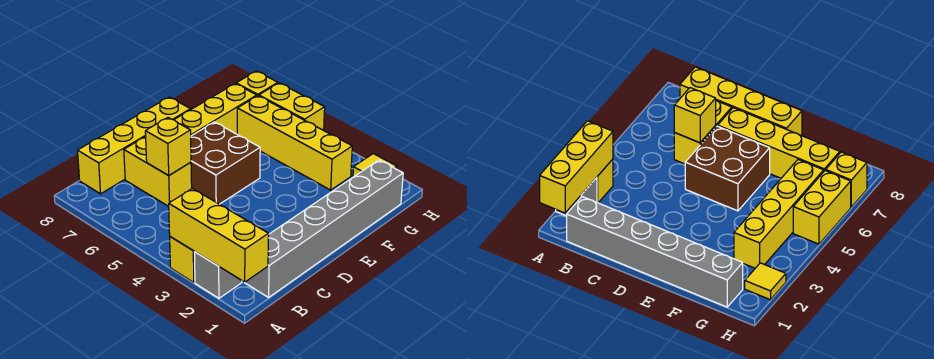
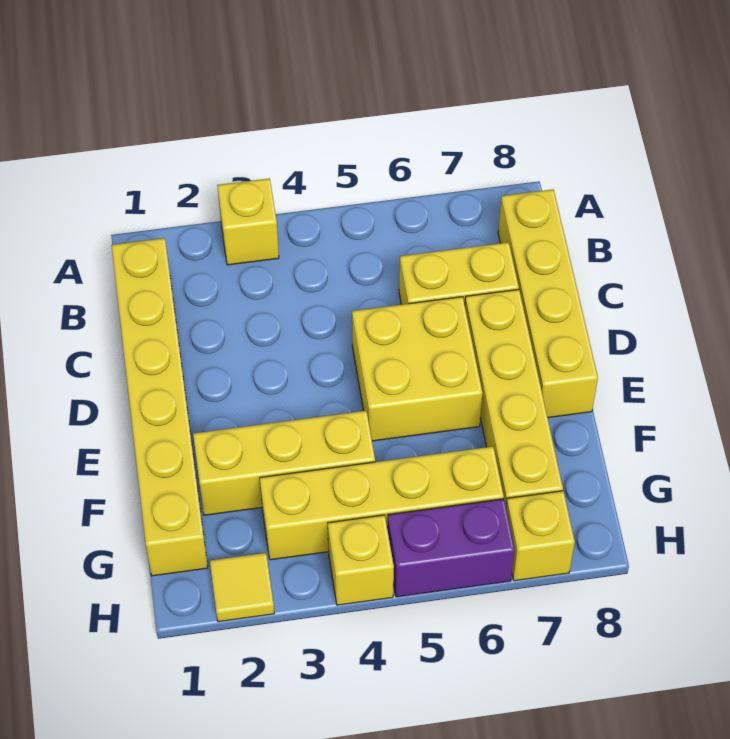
yellow brick A1:A3 level 2 -> yellow brick F2:F4 level 1
grey brick A2 level 1 -> none
grey brick B1:G1 level 1 -> yellow brick B1:G1 level 1
yellow brick C6 level 2 -> yellow brick H4 level 1
brown brick D5:E6 level 1 -> yellow brick D5:E6 level 1
yellow brick H5:H6 level 1 -> purple brick H5:H6 level 1

